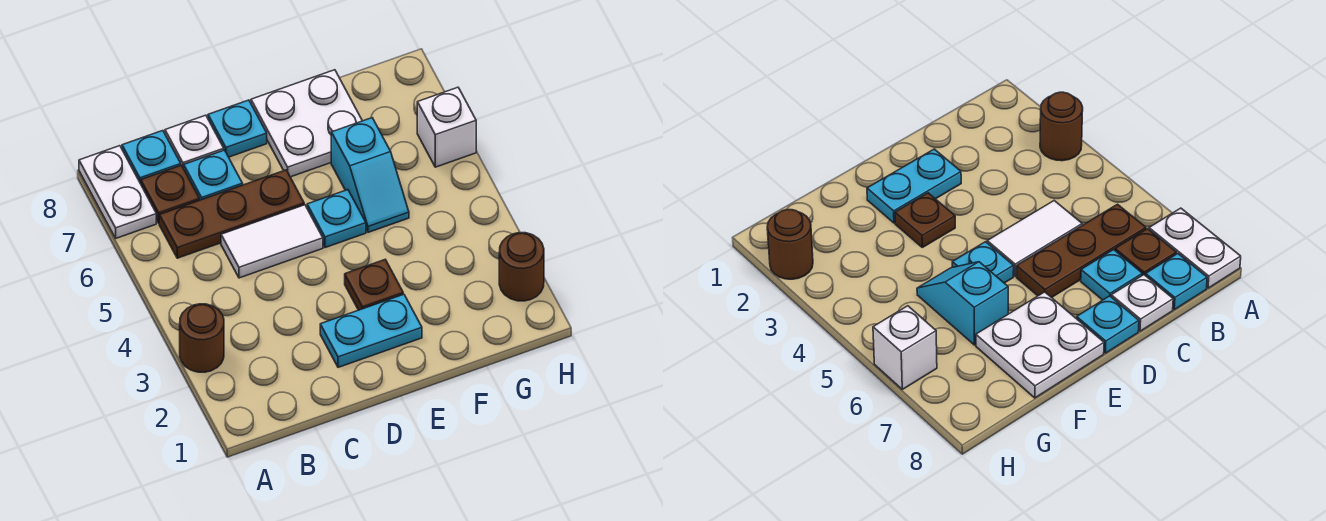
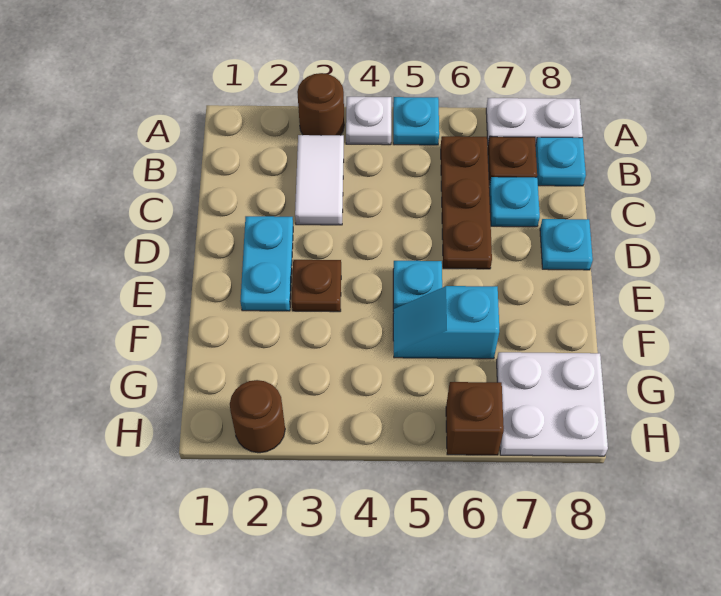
none -> cyan plate A5 level 1
white tile C5:D5 level 1 -> white tile B3:C3 level 1
white plate C8 level 1 -> white plate A4 level 1
white plate E7:F8 level 1 -> white plate G7:H8 level 1
white brick H6 level 1 -> brown brick H6 level 1

